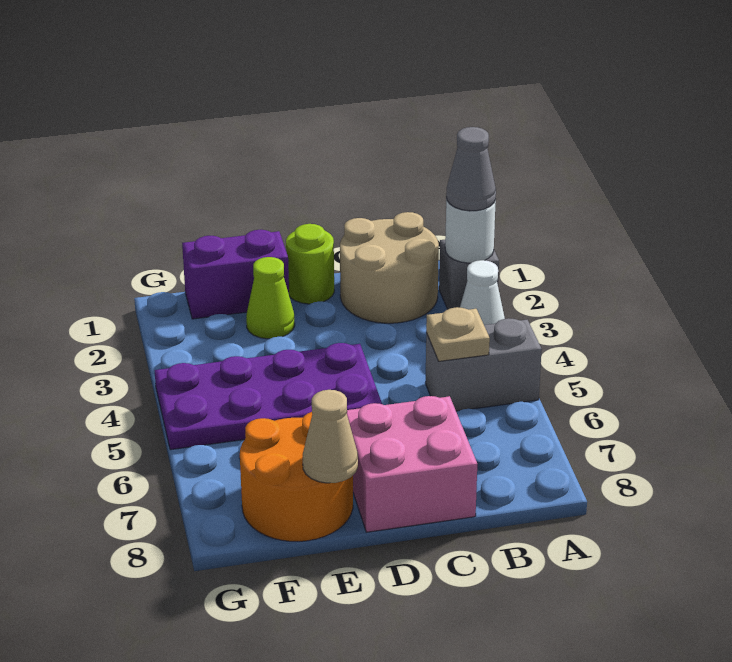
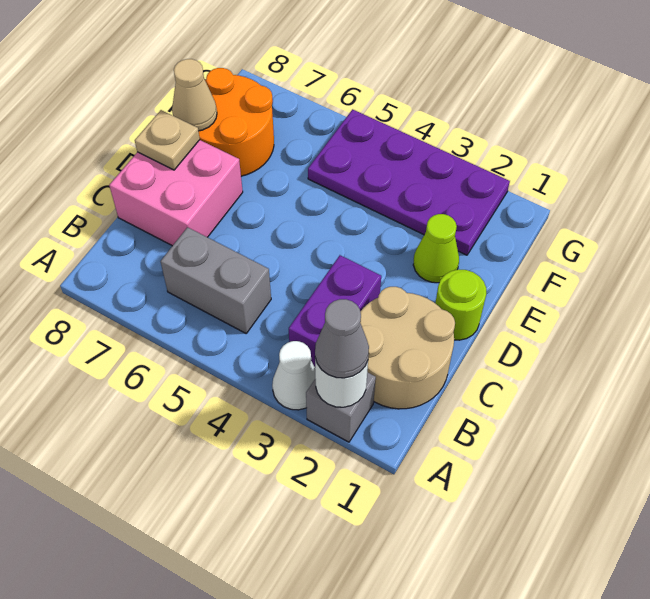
grey brick A5:B5 level 1 -> grey brick B5:B6 level 1
tan plate B5 level 2 -> tan plate D8 level 2
purple plate D4:G5 level 1 -> purple plate F2:G5 level 1
purple brick E1:F1 level 1 -> purple brick B3:C3 level 1

